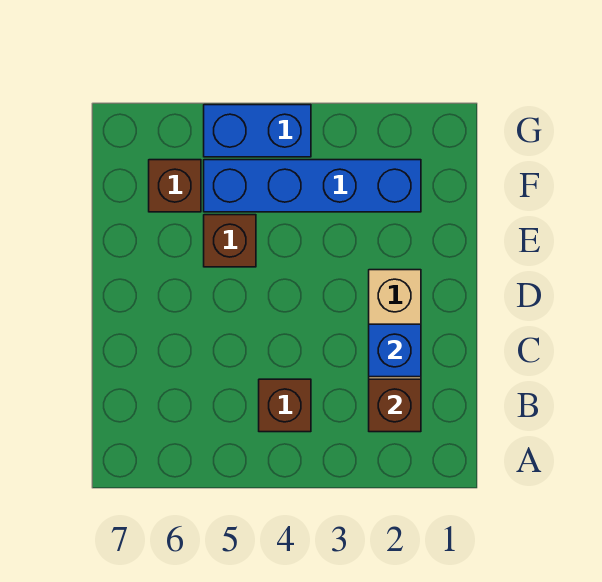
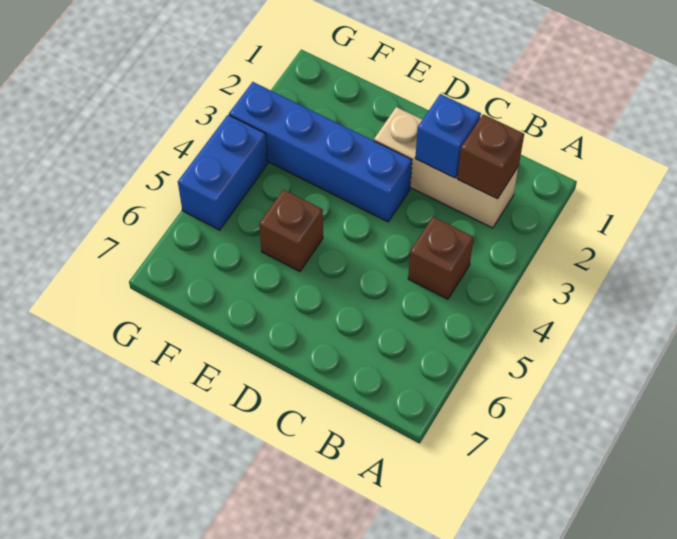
blue brick F2:F5 level 1 -> blue brick D3:G3 level 1
brown brick F6 level 1 -> none

